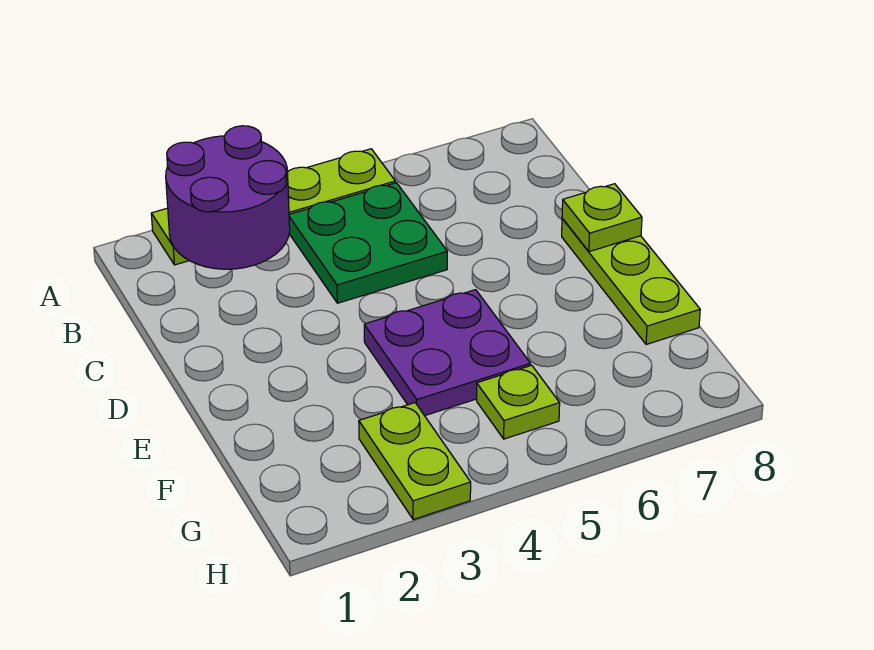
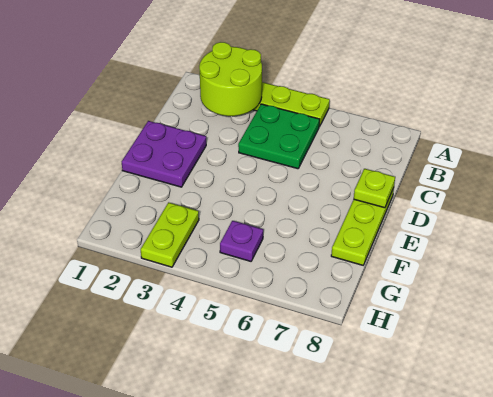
purple round brick A2:B3 level 2 -> lime round brick A2:B3 level 2
purple plate E4:F5 level 1 -> purple plate D1:E2 level 1
lime plate G5 level 1 -> purple plate G5 level 1

